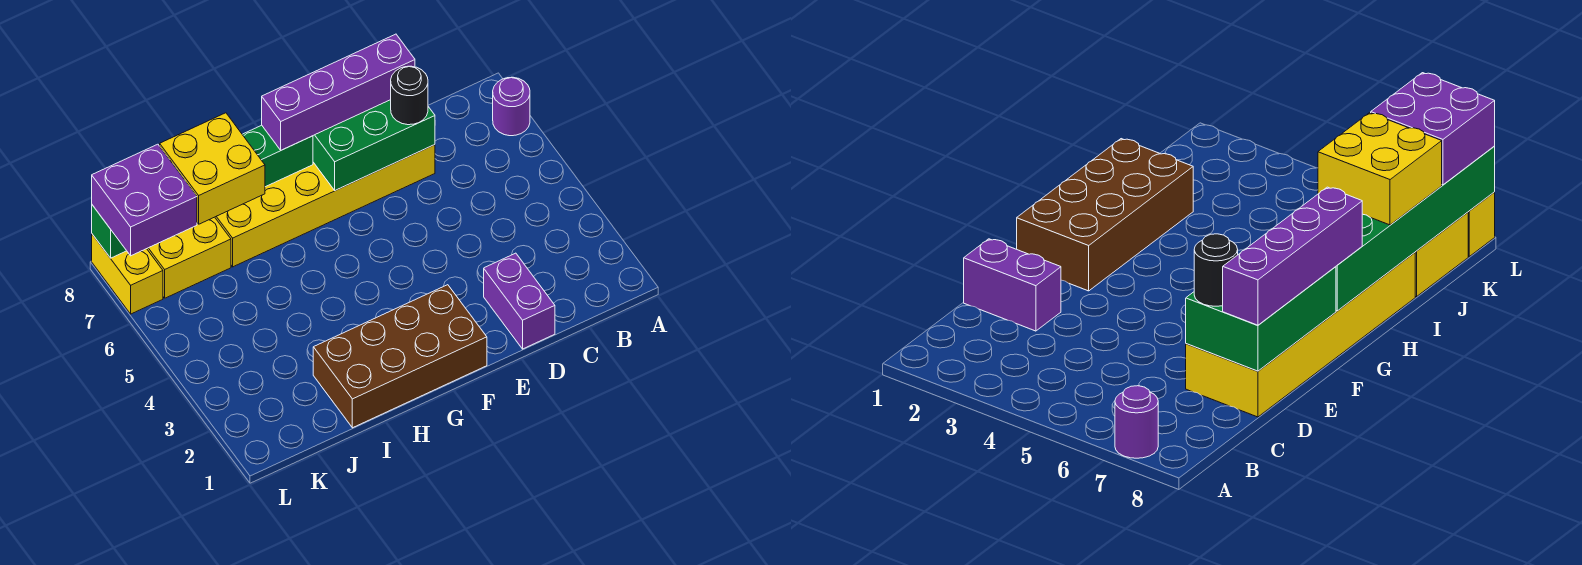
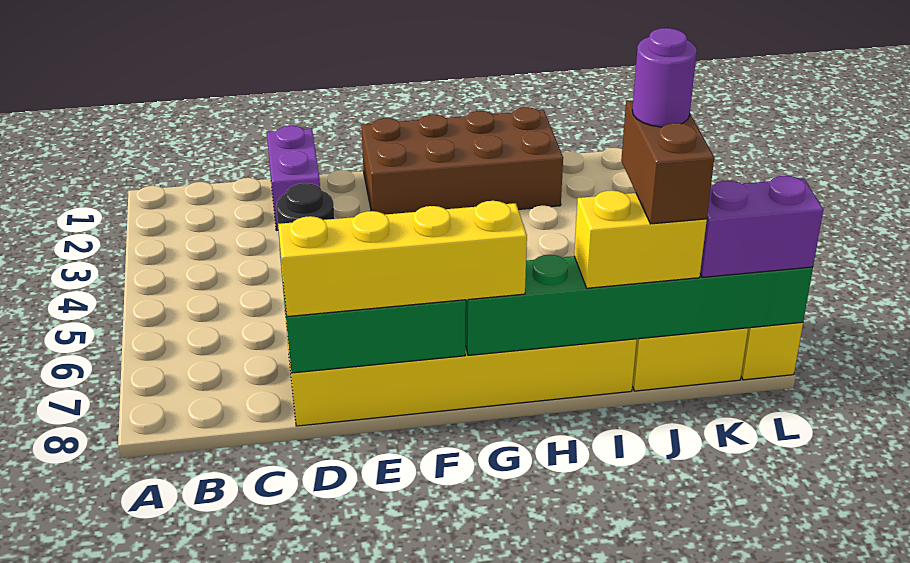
purple round brick A7 level 1 -> purple round brick J7 level 5
purple brick D8:G8 level 3 -> yellow brick D8:G8 level 3
yellow brick I7:J8 level 3 -> yellow brick I8:J8 level 3
none -> brown brick J7:J8 level 4
purple brick K7:L8 level 3 -> purple brick K8:L8 level 3

